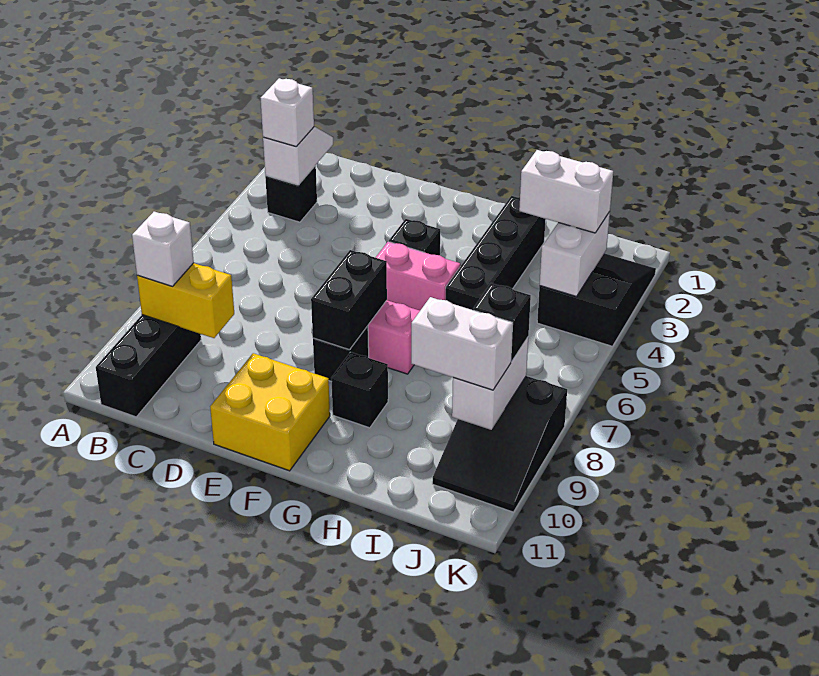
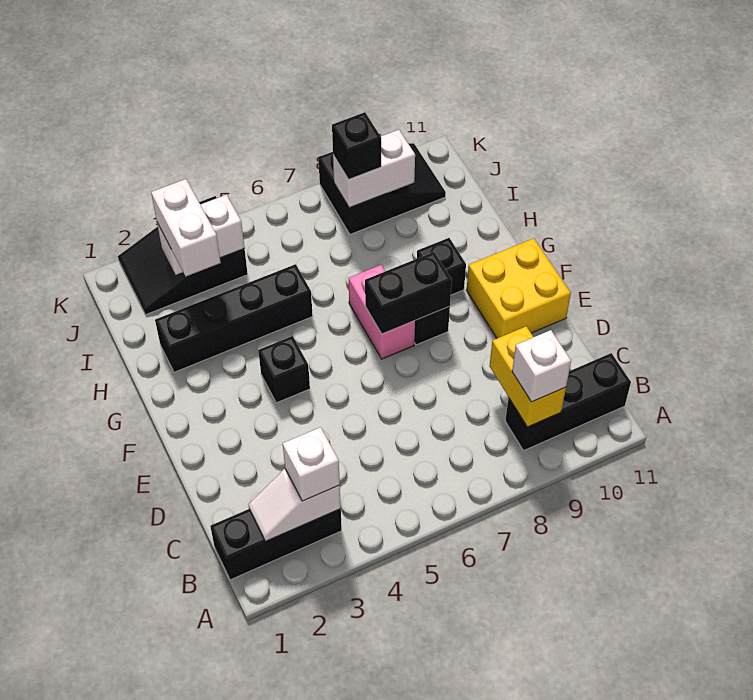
black brick B3 level 1 -> black brick B1:B3 level 1
pink brick F5:G5 level 1 -> none
white brick I9:J9 level 3 -> none

